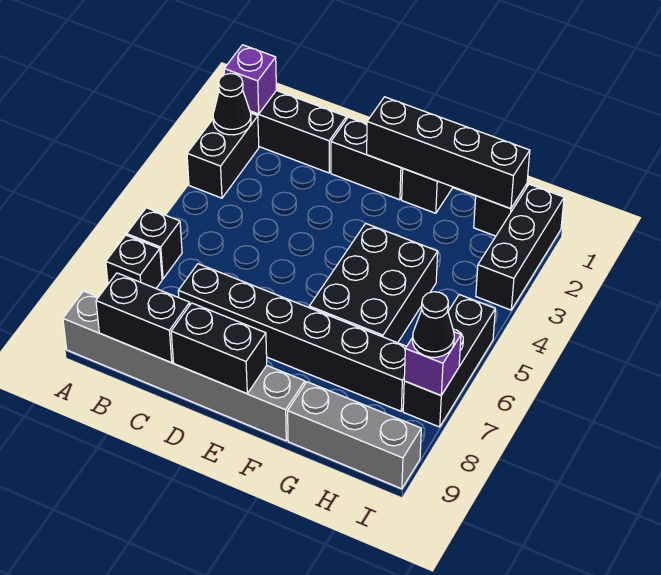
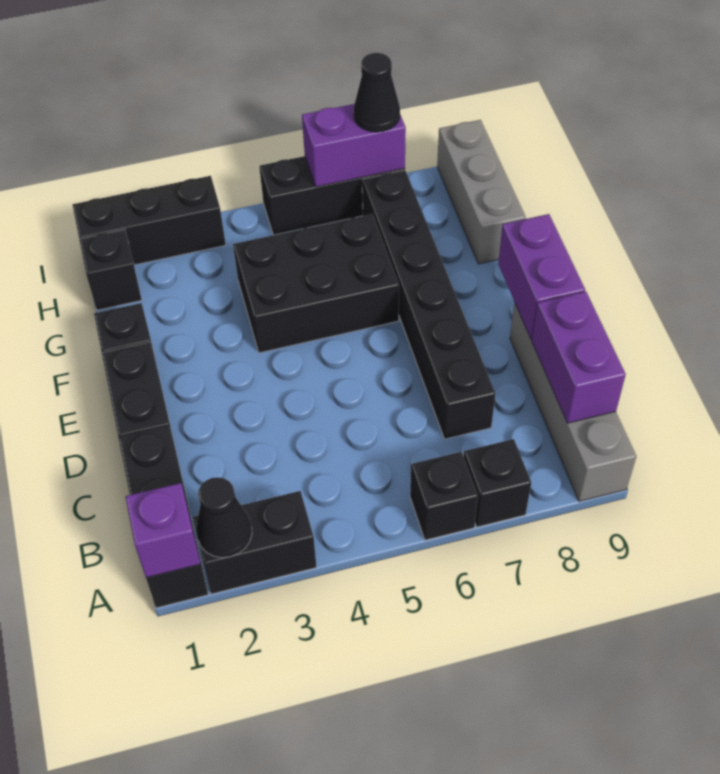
grey brick A9:F9 level 1 -> grey brick A9:D9 level 1
black brick B9:C9 level 2 -> purple brick B9:C9 level 2
black brick D9:E9 level 2 -> purple brick D9:E9 level 2
black brick E1:H1 level 2 -> none
purple brick I7 level 2 -> purple brick I6:I7 level 2

